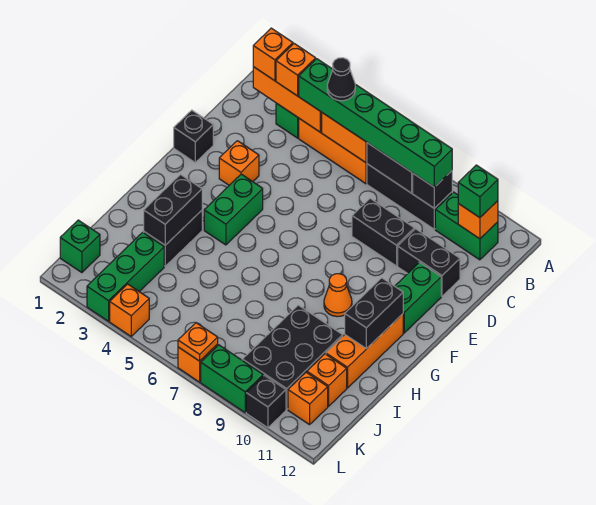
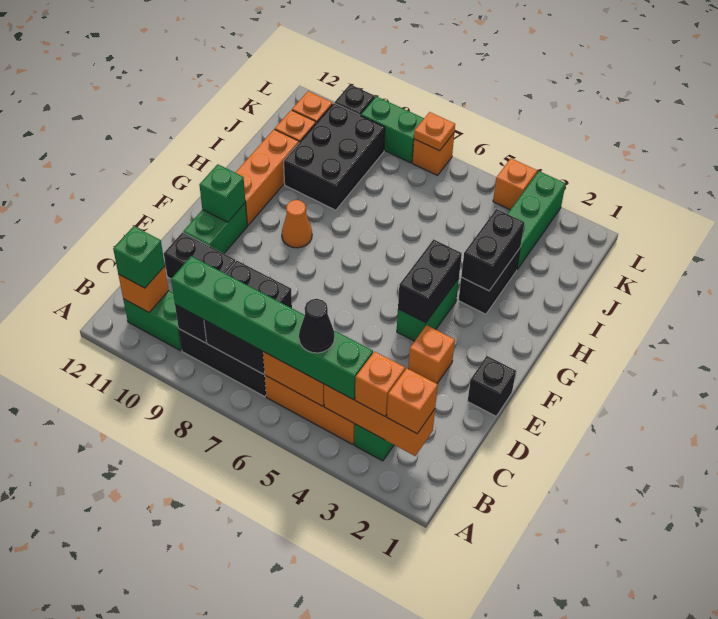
black brick G11:H11 level 2 -> black brick F4:G4 level 2
green brick K1 level 1 -> green brick F11 level 2

